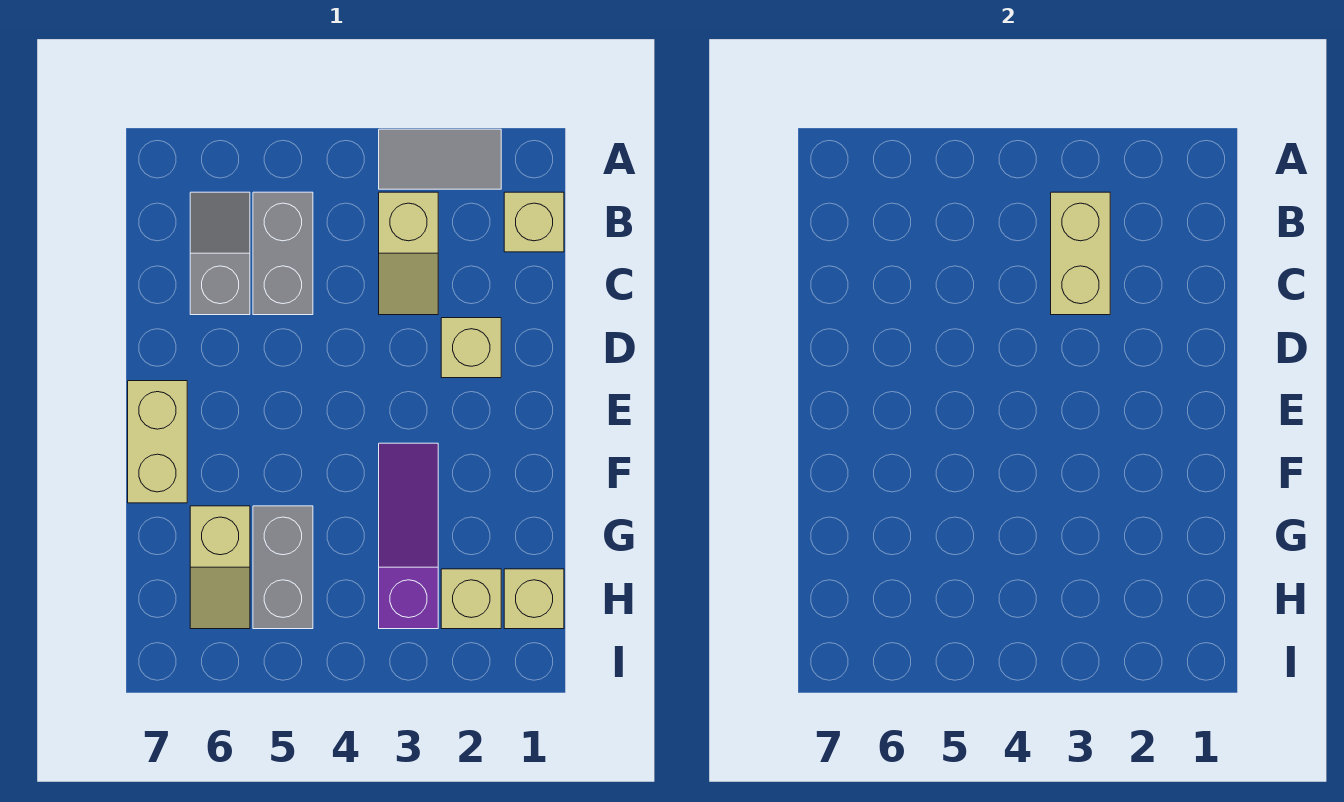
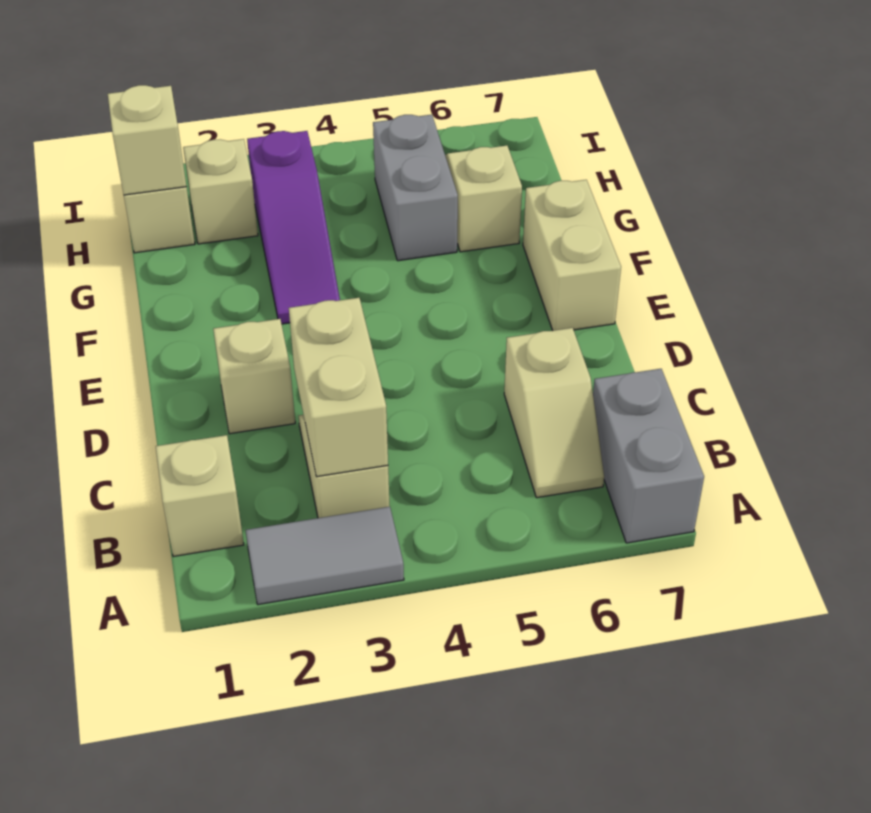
grey brick B5:C5 level 1 -> grey brick A7:B7 level 1
grey slope B6:C6 level 1 top C -> tan slope B6:C6 level 1 top C
none -> tan brick H1 level 2

